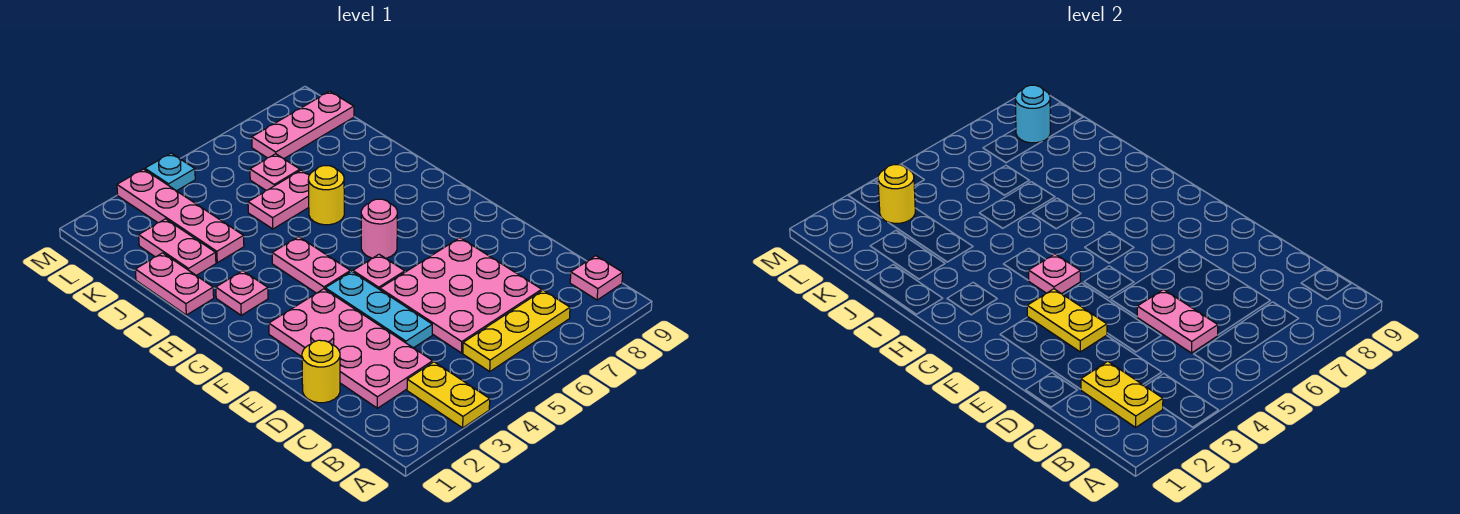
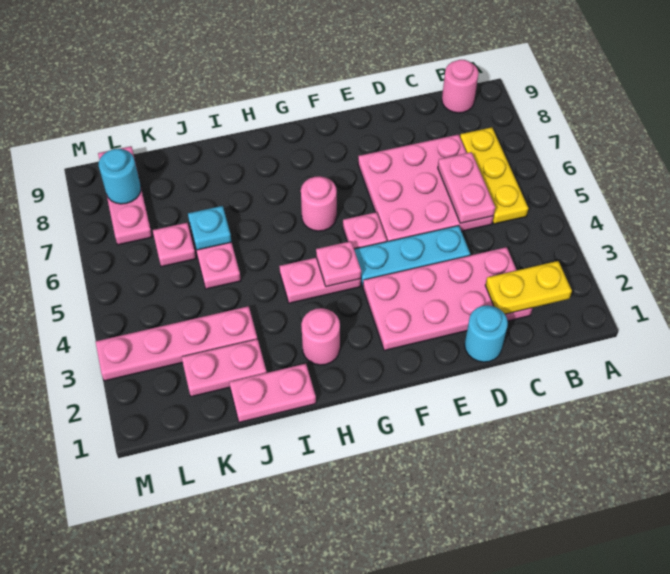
yellow plate A3:B3 level 1 -> none
pink plate B9 level 1 -> pink round brick B9 level 1
pink plate C5:D5 level 2 -> pink plate C5:C6 level 2
yellow round brick D1 level 1 -> cyan round brick D1 level 1
yellow plate E3:F3 level 2 -> none
pink plate H2 level 1 -> pink round brick H2 level 1
yellow round brick I6 level 1 -> none
yellow round brick L3 level 2 -> none
cyan plate M4 level 1 -> cyan plate J6 level 2

